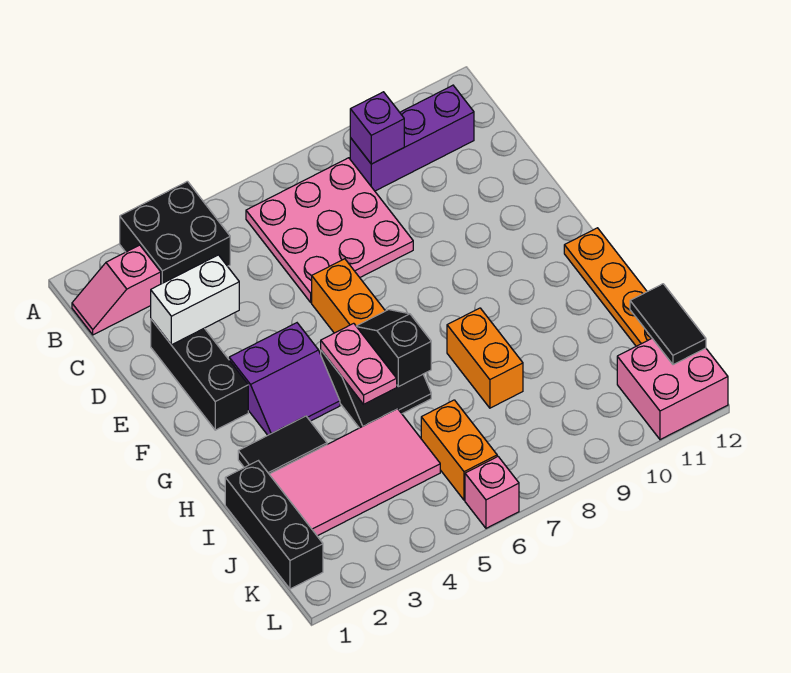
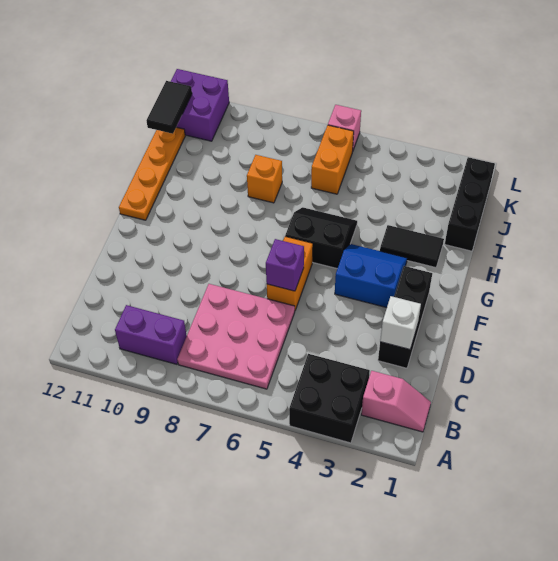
purple brick B9:B11 level 1 -> purple brick B9:B10 level 1
purple brick B9 level 2 -> purple brick E6 level 2
white brick D2:D3 level 2 -> white brick D2 level 2
purple slope F3:G4 level 1 top F -> blue slope F3:G4 level 1 top F
pink plate G5:H5 level 2 -> none
black slope G6:H6 level 2 top H -> none
orange brick H8:I8 level 1 -> orange brick I8 level 1
pink tile I2:J5 level 1 -> none
pink brick K11:L12 level 1 -> purple brick K11:L12 level 1

